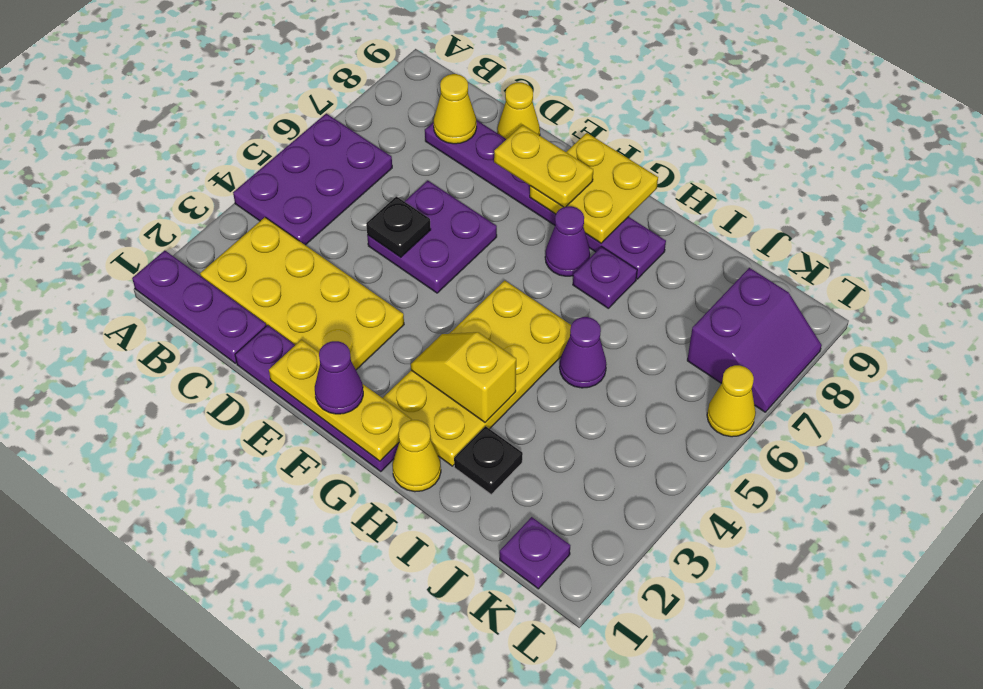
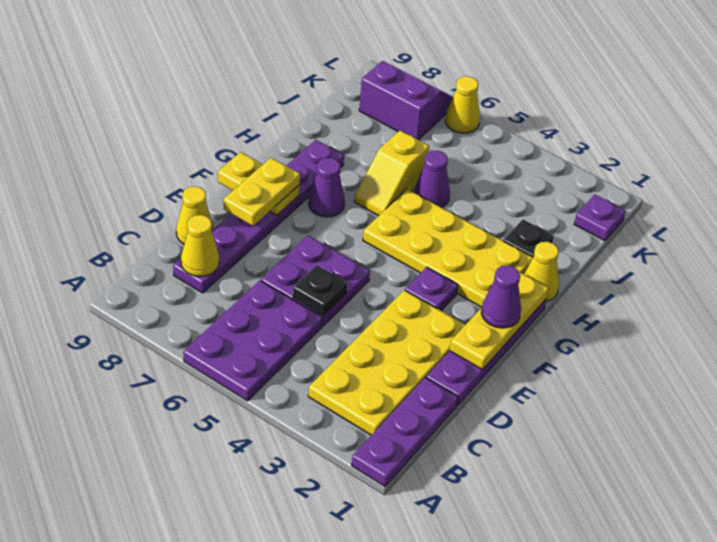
purple plate A4:B6 level 1 -> purple plate A5:C6 level 1
yellow plate F8:G9 level 2 -> yellow plate F8:F9 level 2
yellow slope G3:H3 level 2 top H -> yellow slope H6:I6 level 1 top I
purple plate H7 level 1 -> purple plate F3 level 1

